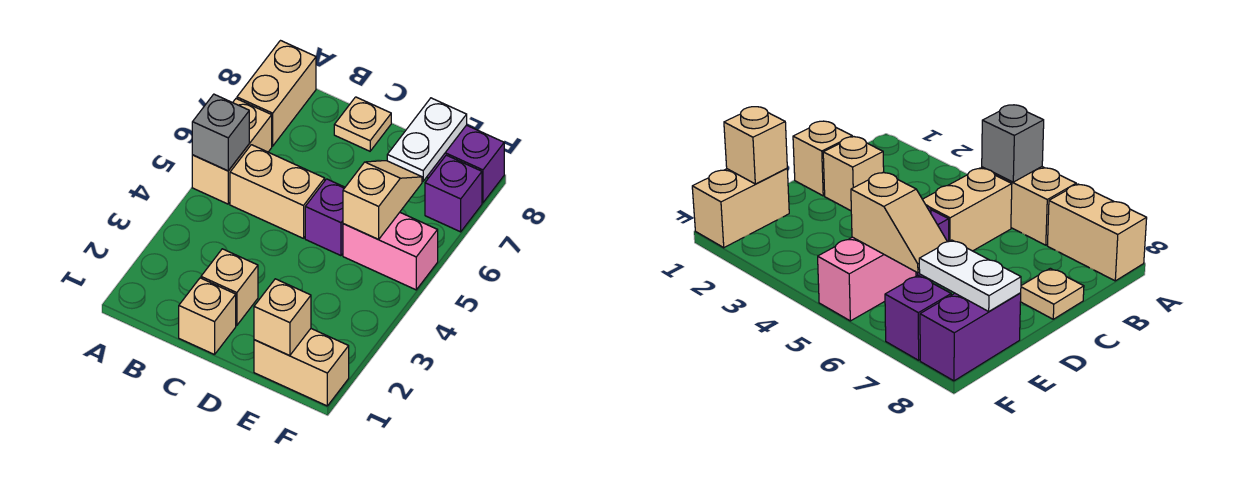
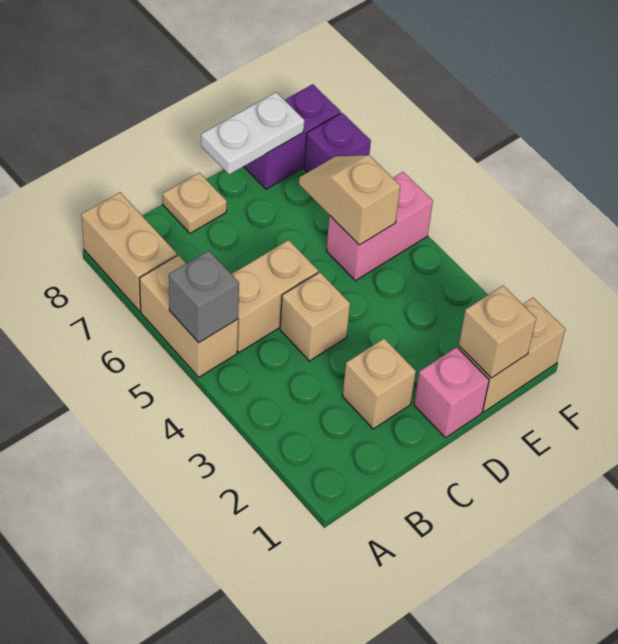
tan brick C1 level 1 -> tan brick C4 level 1
none -> pink brick D1 level 1
purple brick D5 level 1 -> none
white plate E7:E8 level 2 -> white plate D8:E8 level 2

